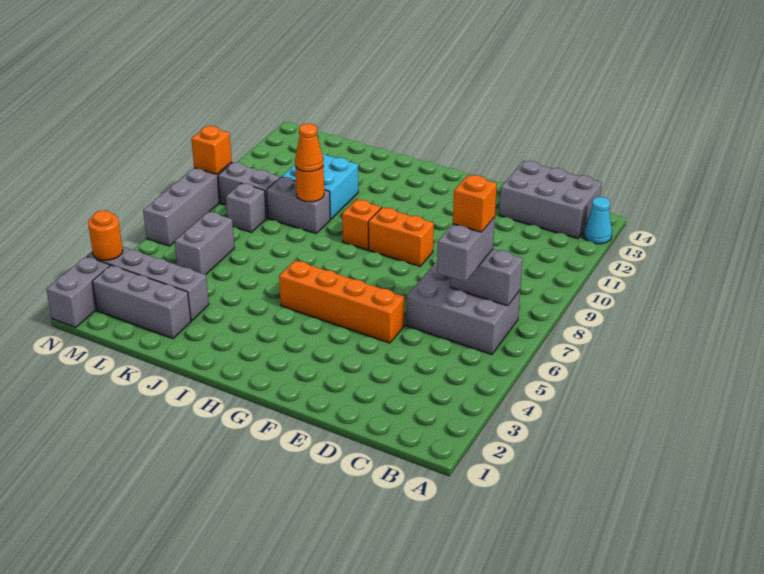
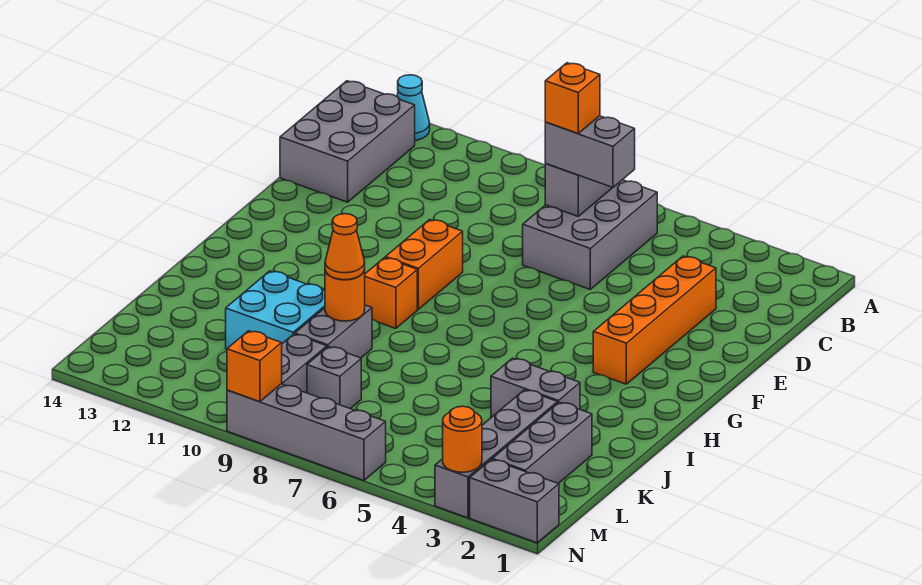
orange brick E5:H5 level 1 -> orange brick D3:G3 level 1
grey brick L5:L6 level 1 -> grey brick J3:J4 level 1

